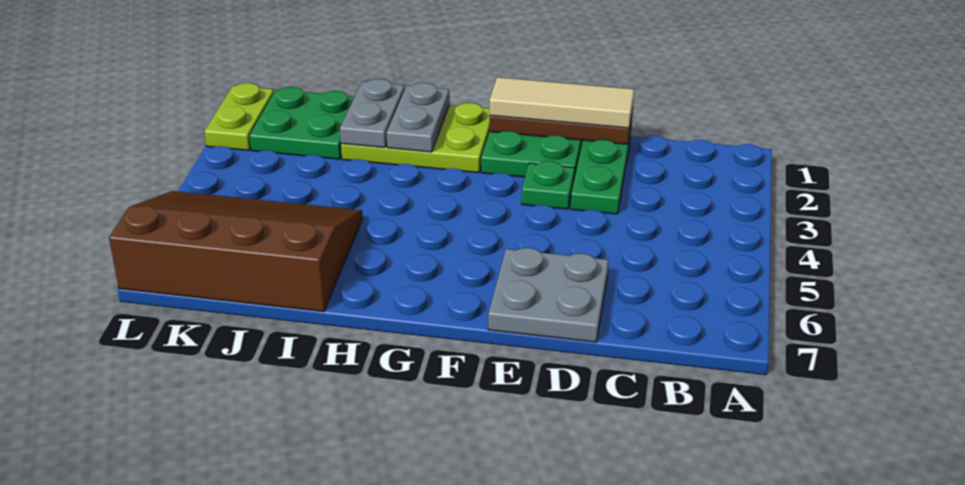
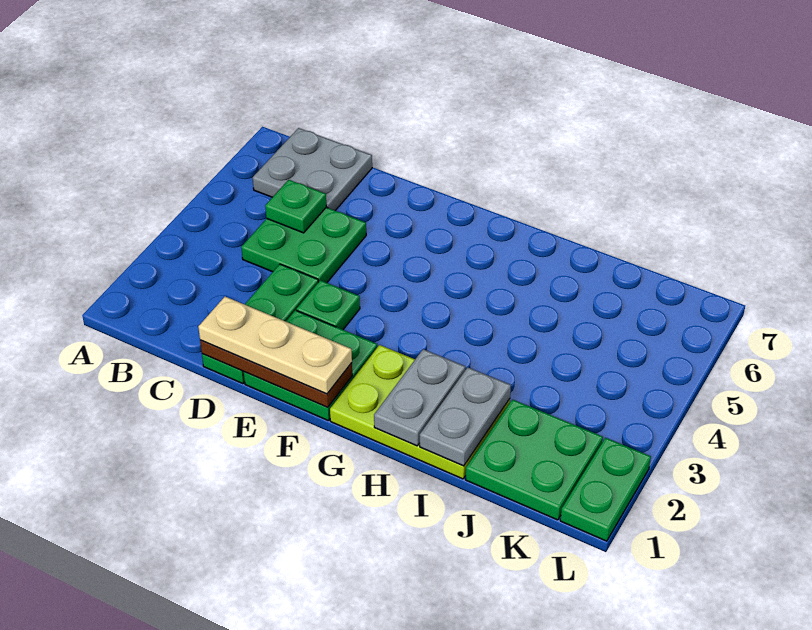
none -> green plate C4:D5 level 1
none -> green plate C5 level 2
tan tile D1:F1 level 3 -> tan plate D1:F1 level 3
grey plate D6:E7 level 1 -> grey plate B6:C7 level 1
brown slope I5:L7 level 1 top 7 -> none
lime plate L1:L2 level 1 -> green plate L1:L2 level 1

